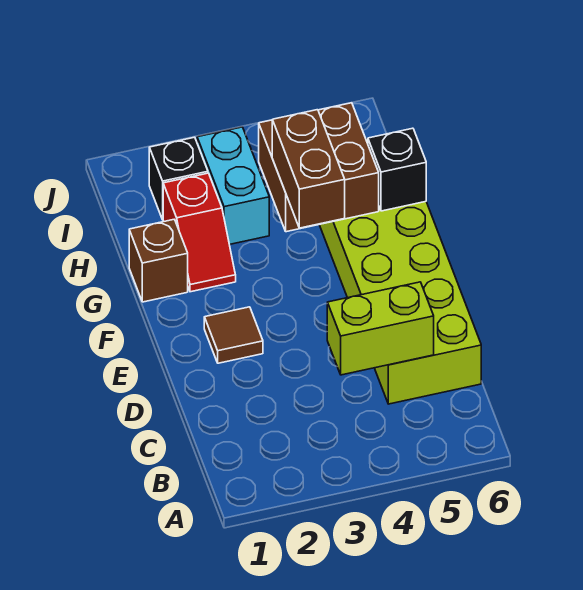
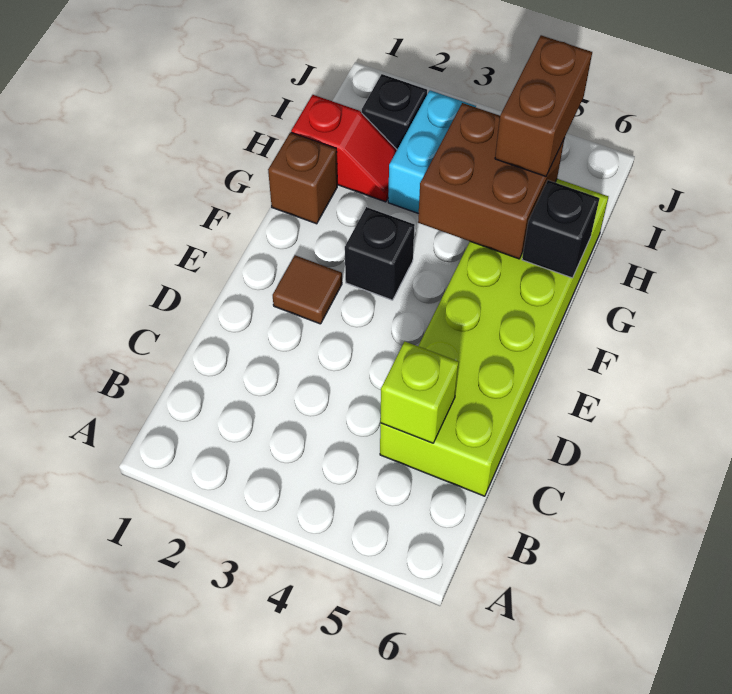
lime brick C4:C5 level 2 -> lime brick C5 level 2
none -> black brick F3 level 1
brown brick F4:G4 level 3 -> brown brick H5:I5 level 3
red slope G2:H2 level 1 top H -> red slope H1:H2 level 1 top 1

